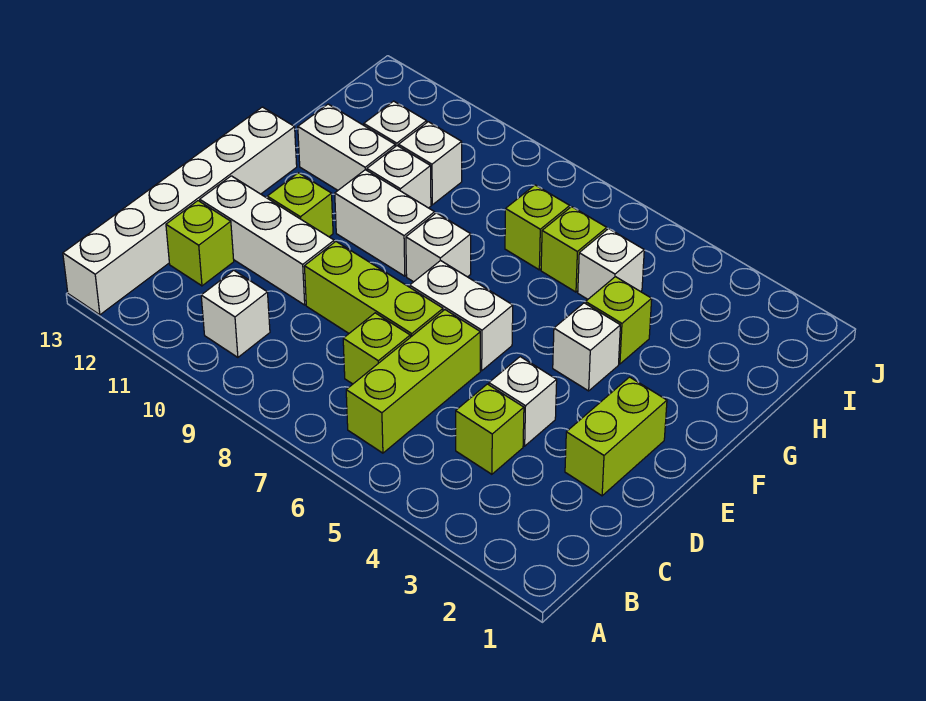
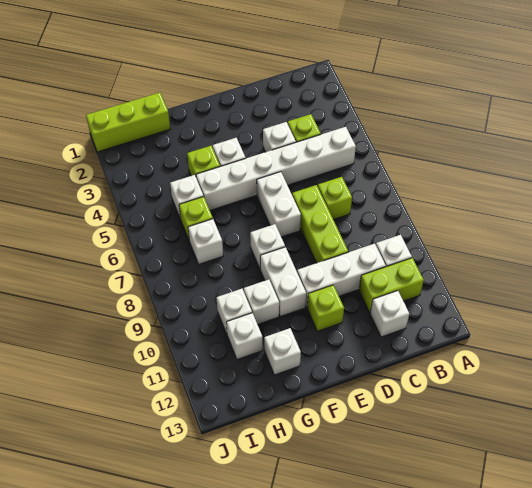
white brick A13:F13 level 1 -> white brick B5:G5 level 1
lime brick B6:D6 level 1 -> lime brick H1:J1 level 1
lime brick C12 level 1 -> white brick C12 level 1
lime brick D2:E2 level 1 -> lime brick B11:C11 level 1
white brick D10:D12 level 1 -> white brick C10:E10 level 1
white brick G11:G12 level 1 -> white brick G12 level 1
lime brick H7 level 1 -> white brick H7 level 1

